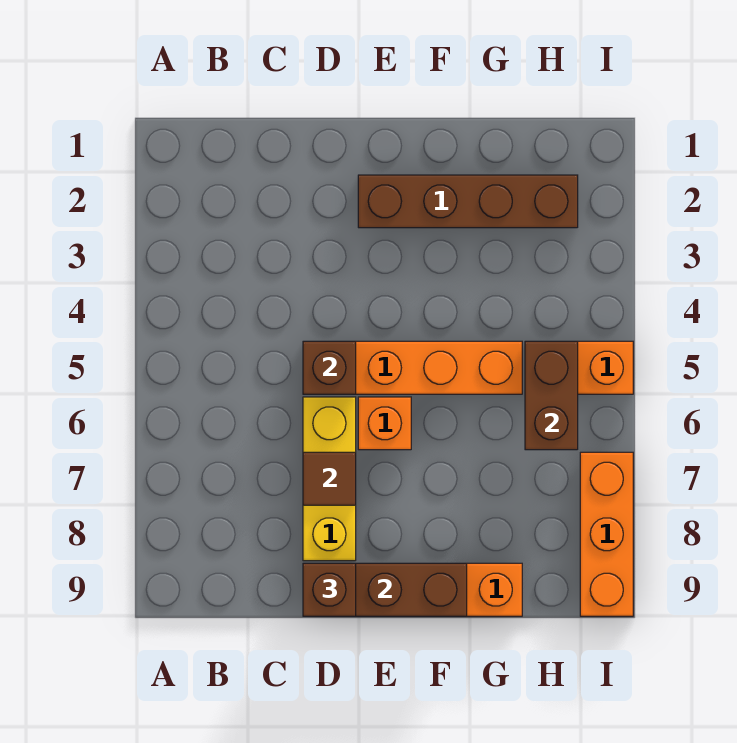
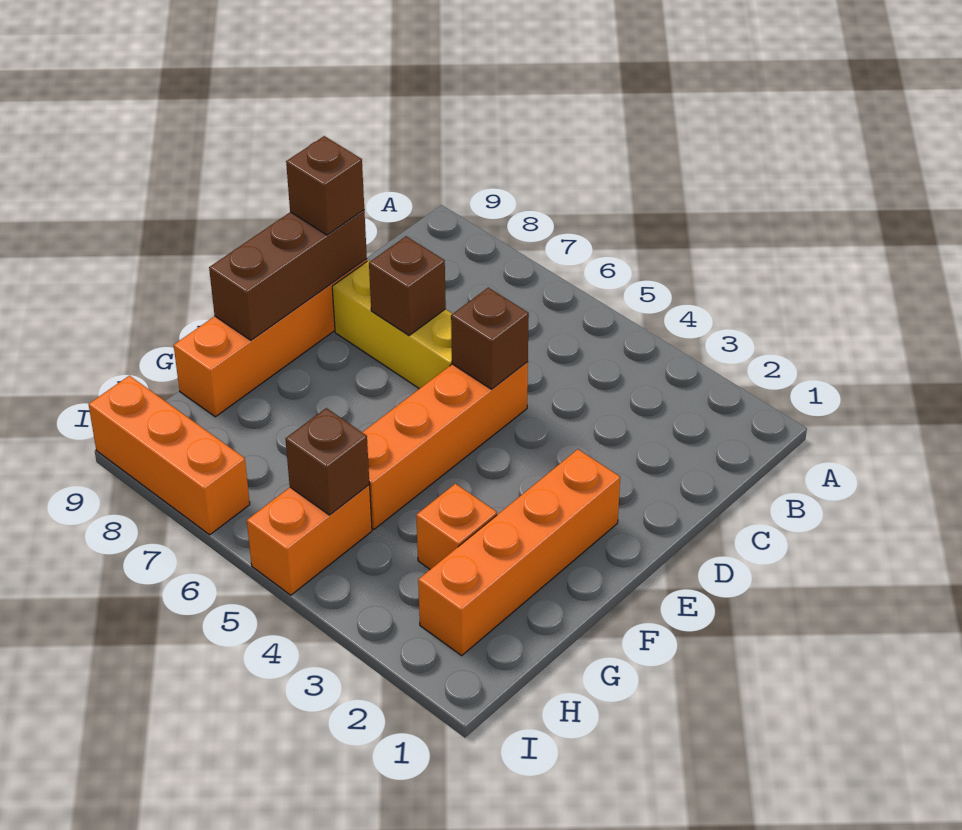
brown tile D7 level 2 -> brown brick D7 level 2
brown brick E2:H2 level 1 -> orange brick E2:H2 level 1
orange brick E6 level 1 -> orange brick G3 level 1
brown brick H5:H6 level 2 -> brown brick H5 level 2

